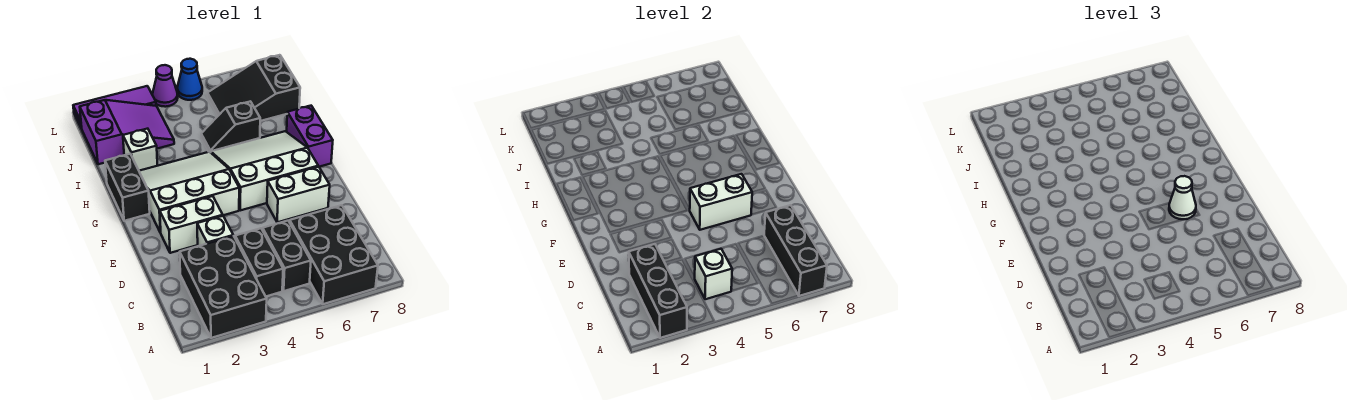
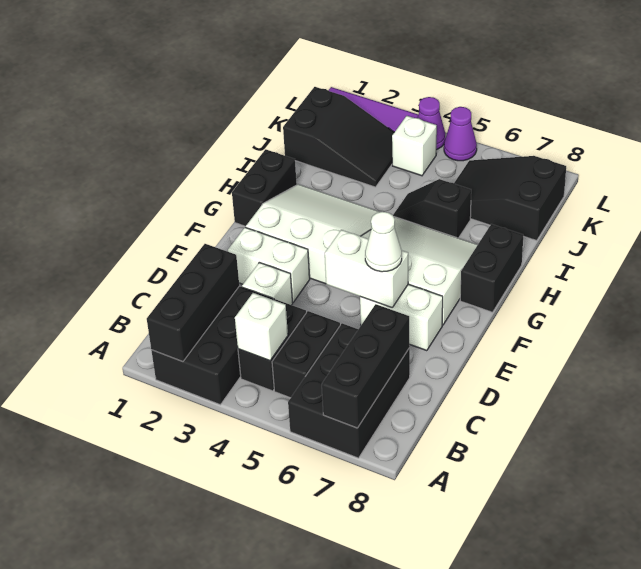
purple brick G8:H8 level 1 -> black brick G8:H8 level 1
white brick I2 level 1 -> white brick K4 level 1
purple slope J1:K3 level 1 top 1 -> black slope J1:K3 level 1 top 1
blue cone L5 level 1 -> purple cone L5 level 1

